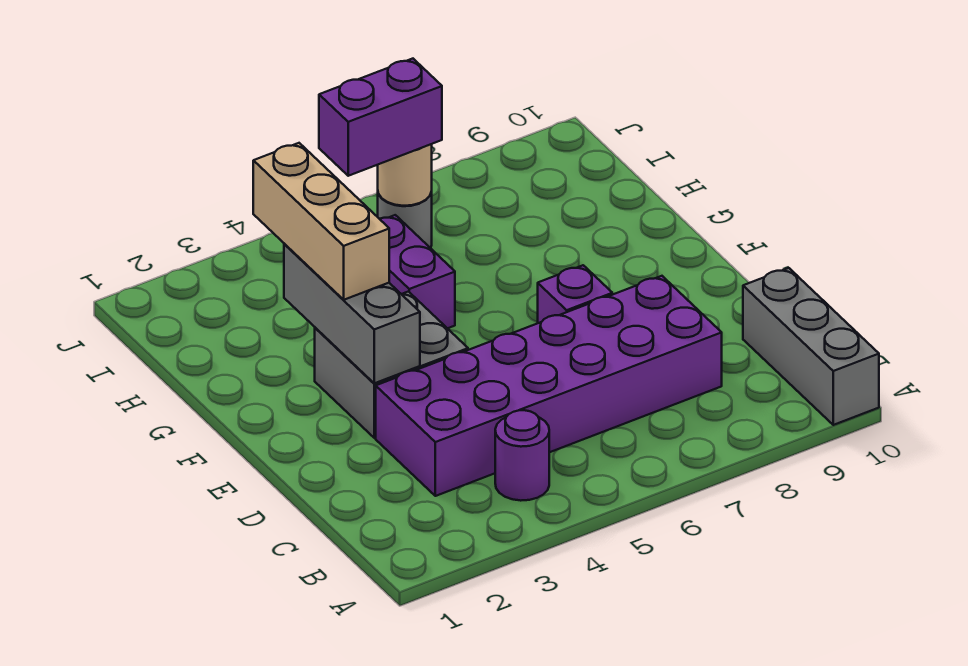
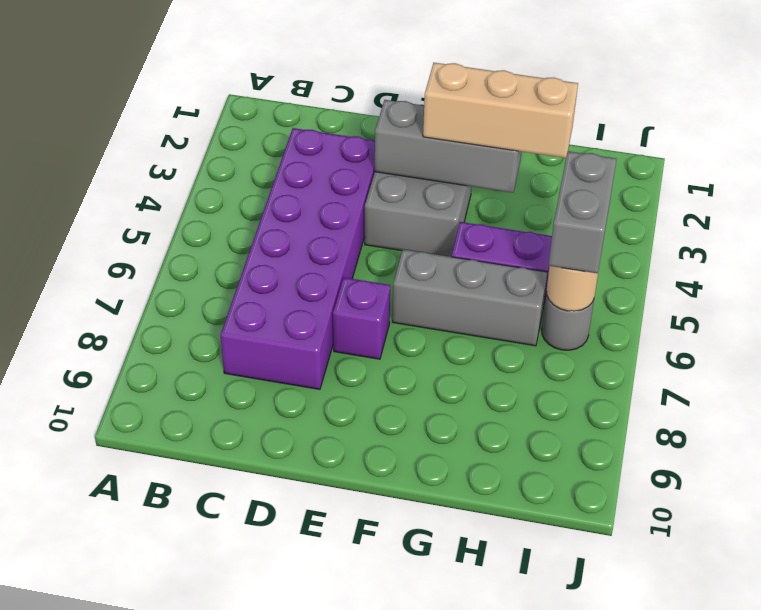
grey brick A10:C10 level 1 -> grey brick F6:H6 level 1
purple round brick B4 level 1 -> none
purple brick I5:I6 level 3 -> grey brick I5:I6 level 3

